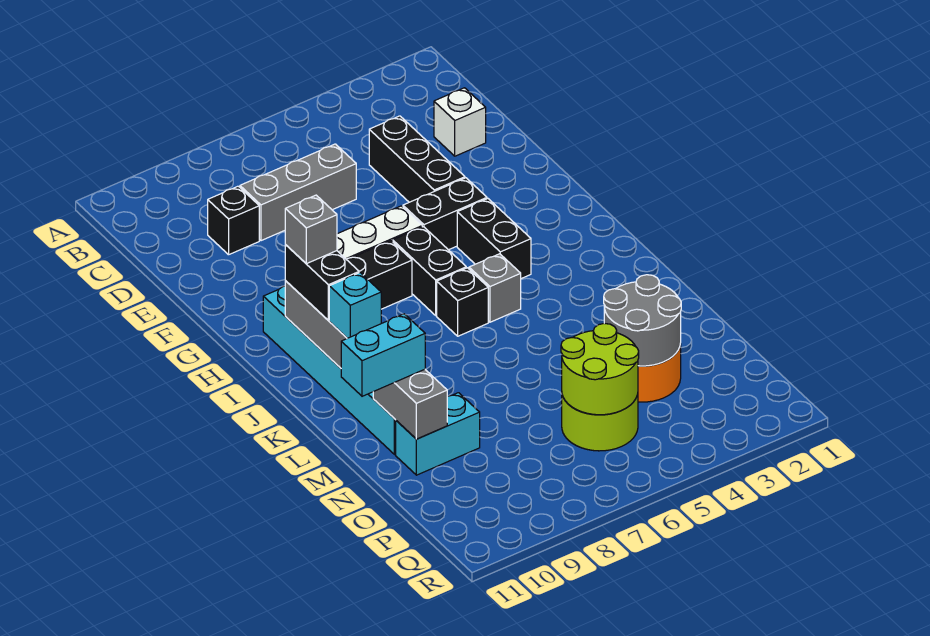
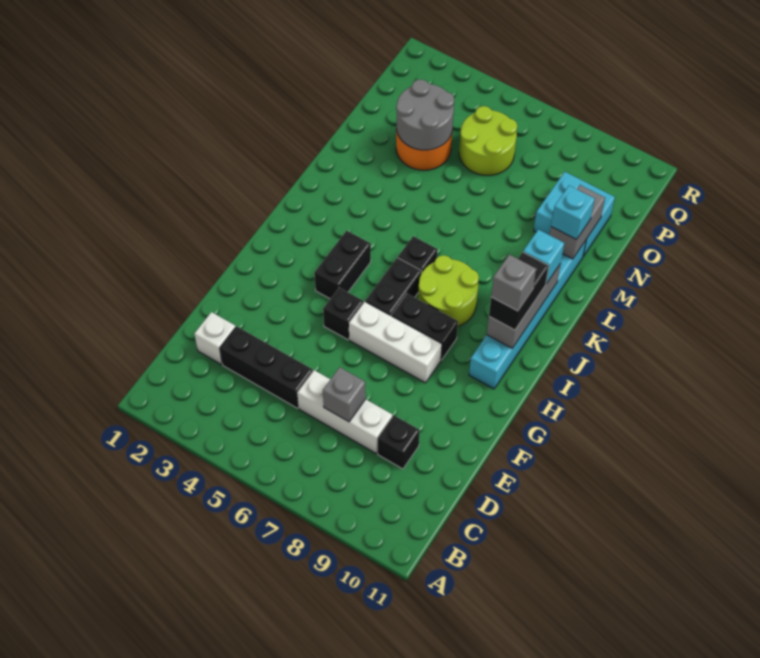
black brick D4:F4 level 1 -> black brick D3:D5 level 1
grey brick D6:D8 level 1 -> white brick D6:D8 level 1
black brick G4:G5 level 1 -> black brick G5 level 1
grey brick J5 level 1 -> grey brick D7 level 2
cyan brick M10:M11 level 3 -> cyan brick M10 level 3
cyan brick N9:N10 level 1 -> cyan brick N9:O10 level 1
lime round brick O5:P6 level 2 -> lime round brick I7:J8 level 1

